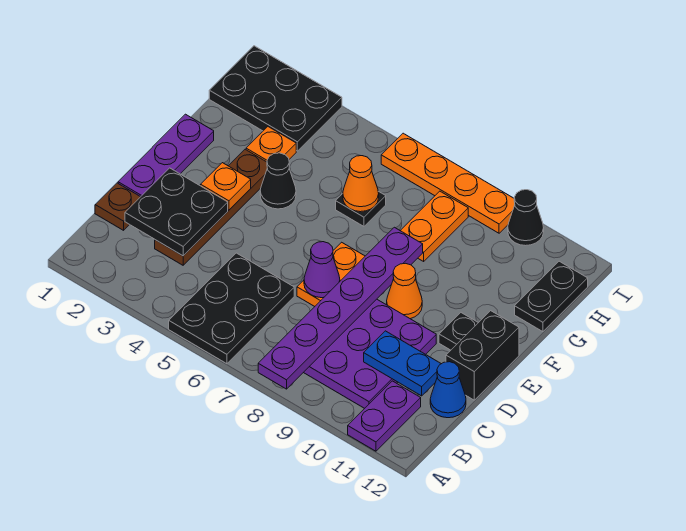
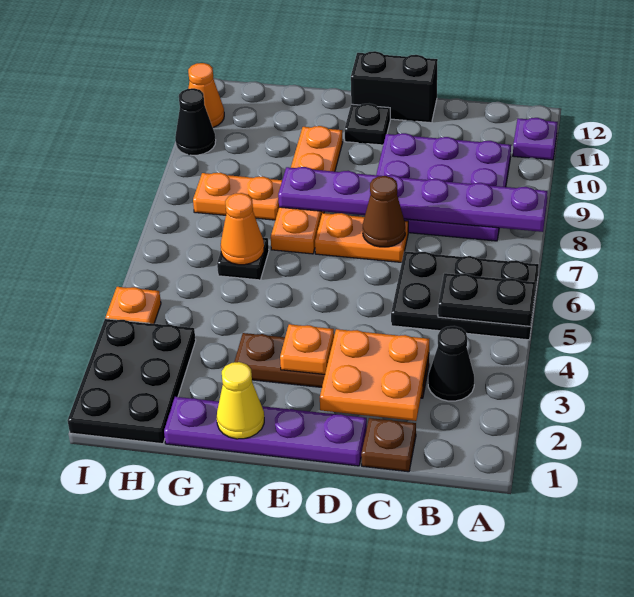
purple plate A11:B11 level 1 -> purple plate A11 level 1
black plate C2:D3 level 2 -> orange plate C2:D3 level 2
blue plate C10:C11 level 2 -> none
blue cone C12 level 1 -> none
purple plate D1:F1 level 1 -> purple plate D1:G1 level 1
purple cone D7 level 2 -> brown cone D7 level 2
orange cone E9 level 1 -> orange cone I11 level 1
none -> yellow cone F1 level 2
black cone F4 level 1 -> black cone B3 level 1
orange plate G3 level 1 -> orange plate I4 level 1
black plate G12:H12 level 1 -> black plate A5:B5 level 2
orange plate I6:I9 level 1 -> orange plate F7:F10 level 1

